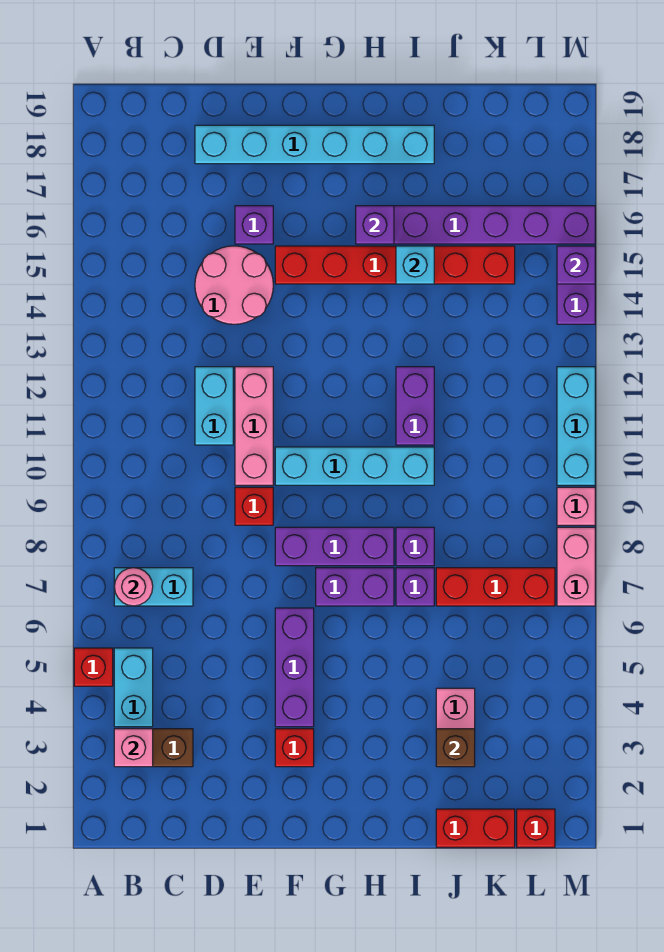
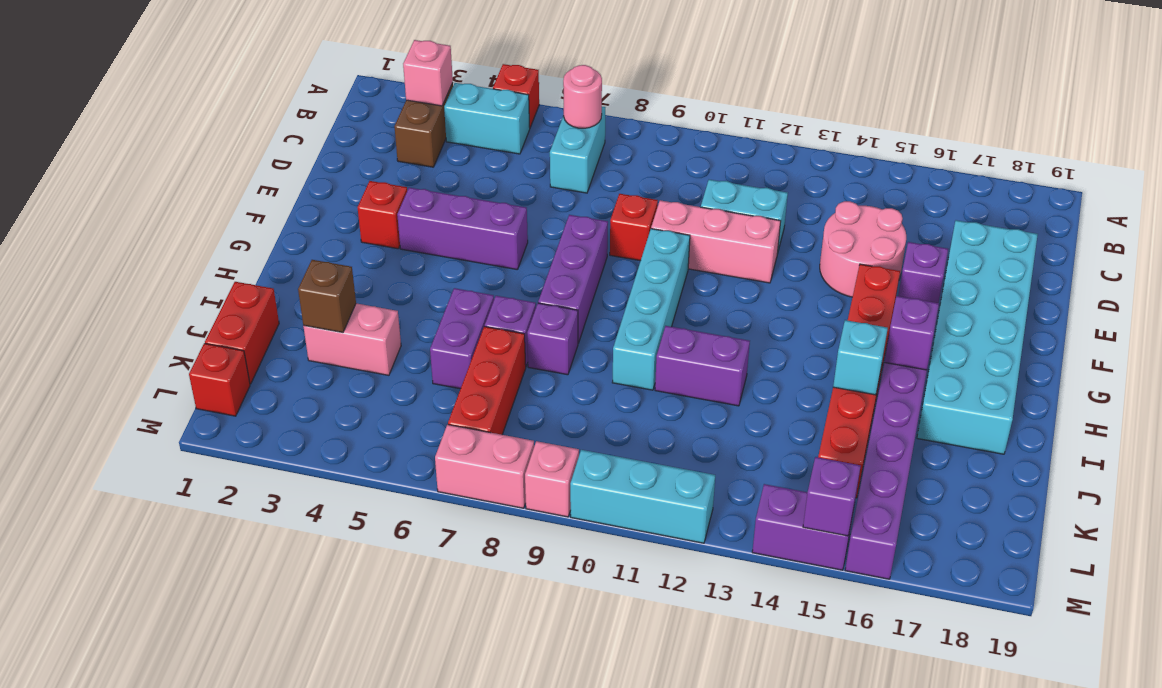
cyan brick D18:I18 level 1 -> cyan brick D17:I18 level 1
purple brick G7:H7 level 1 -> purple brick I6:J6 level 1

